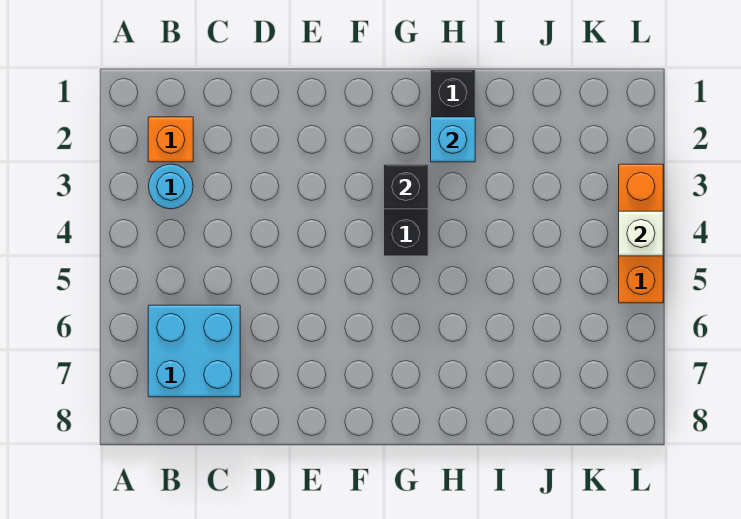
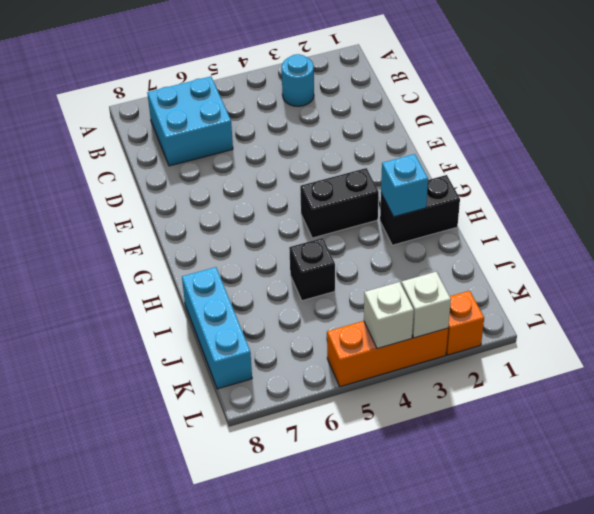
orange brick B2 level 1 -> orange brick L2 level 1
black brick G3 level 2 -> black brick I5 level 1
none -> cyan brick I8:K8 level 1
none -> white brick L3 level 2

